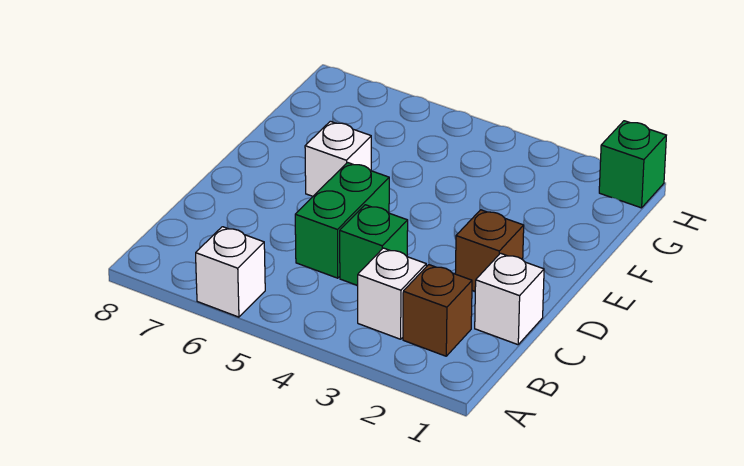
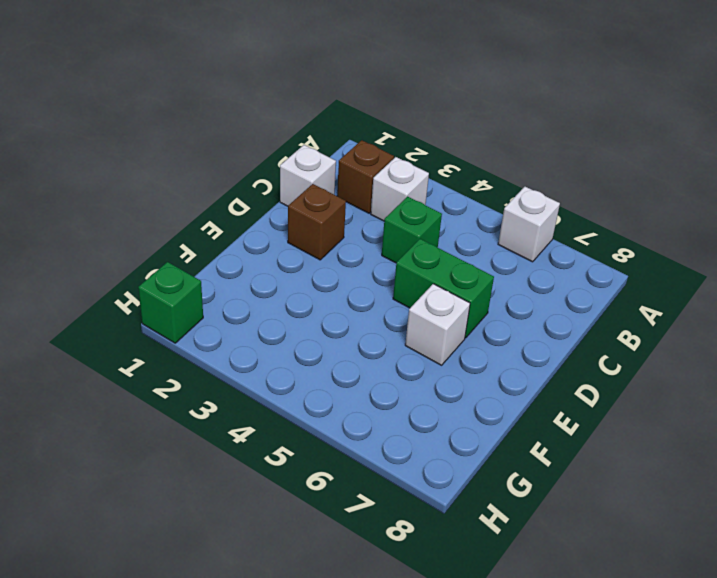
green brick C5:D5 level 1 -> green brick D5:D6 level 1

